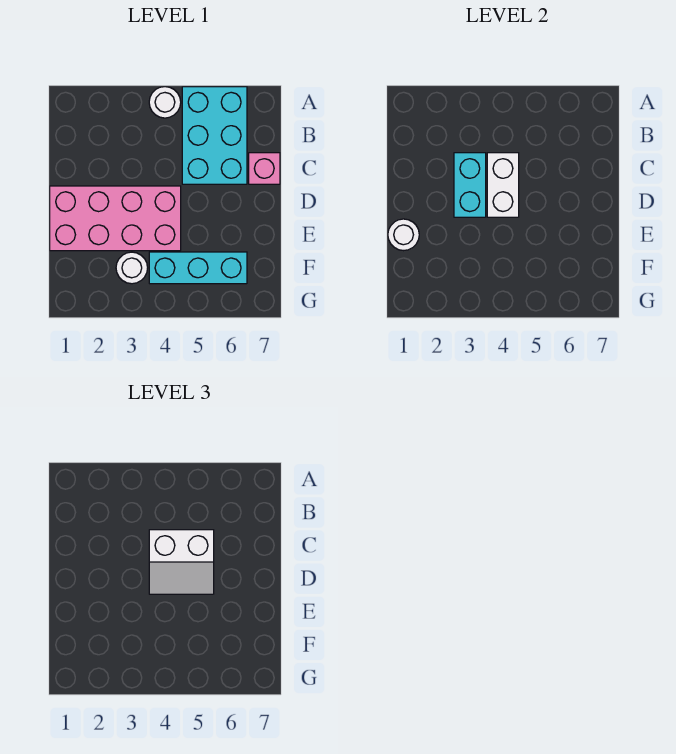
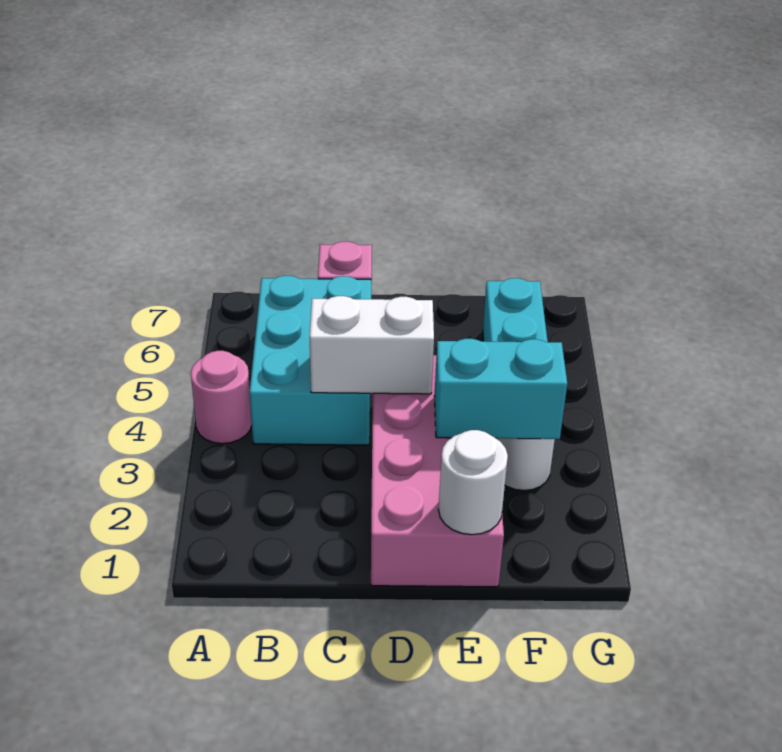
white round brick A4 level 1 -> pink round brick A4 level 1
cyan brick A5:C6 level 1 -> cyan brick B4:C6 level 1
cyan brick C3:D3 level 2 -> cyan brick E3:F3 level 2
white slope C4:D5 level 3 top C -> none

